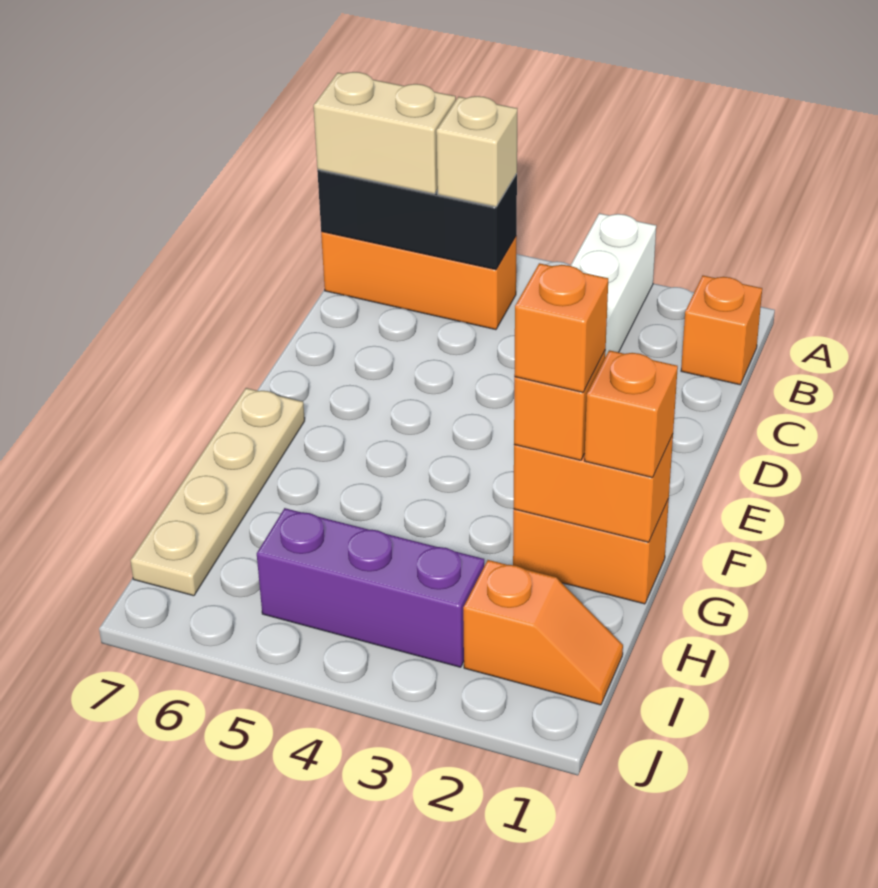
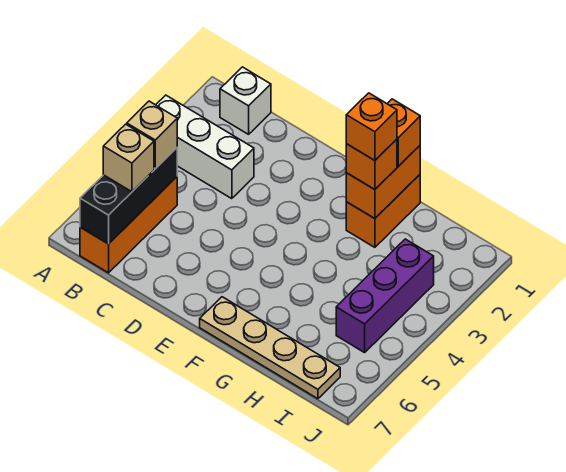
orange brick B1 level 1 -> white brick B1 level 1
tan brick B6:B7 level 3 -> tan brick B6 level 3
orange slope I1:I2 level 1 top 2 -> none

